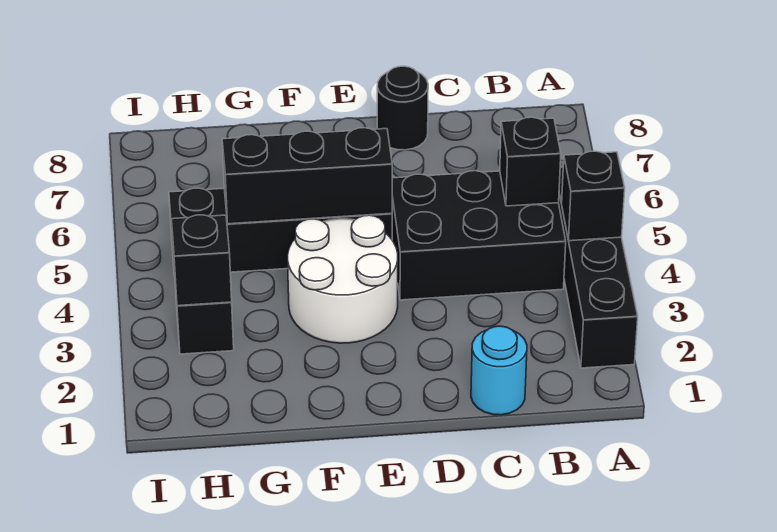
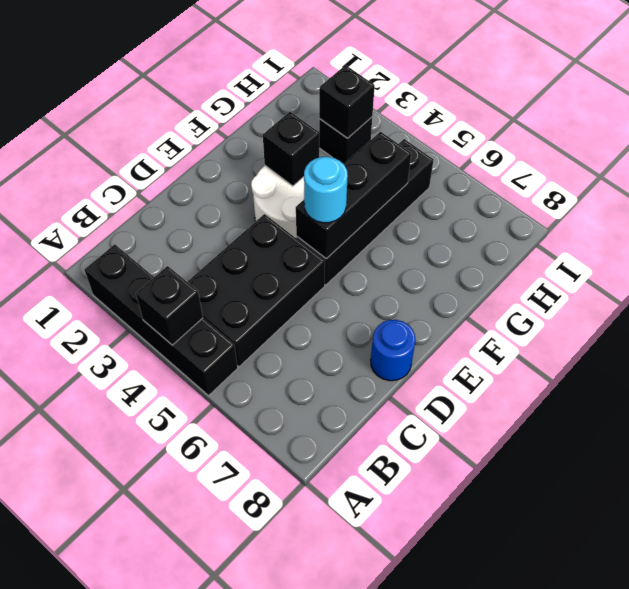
black brick B5 level 2 -> black brick F3 level 2
cyan round brick C1 level 1 -> cyan round brick E5 level 3
black round brick D8 level 1 -> blue round brick D8 level 1

